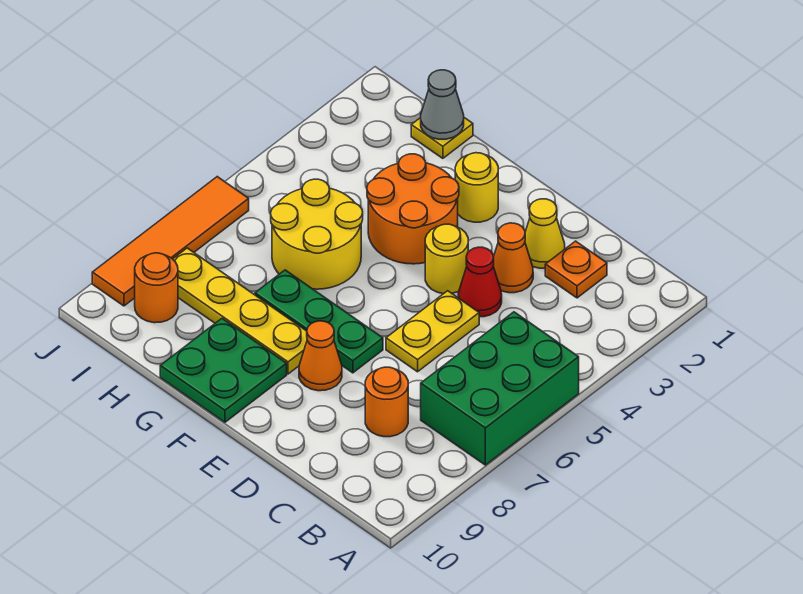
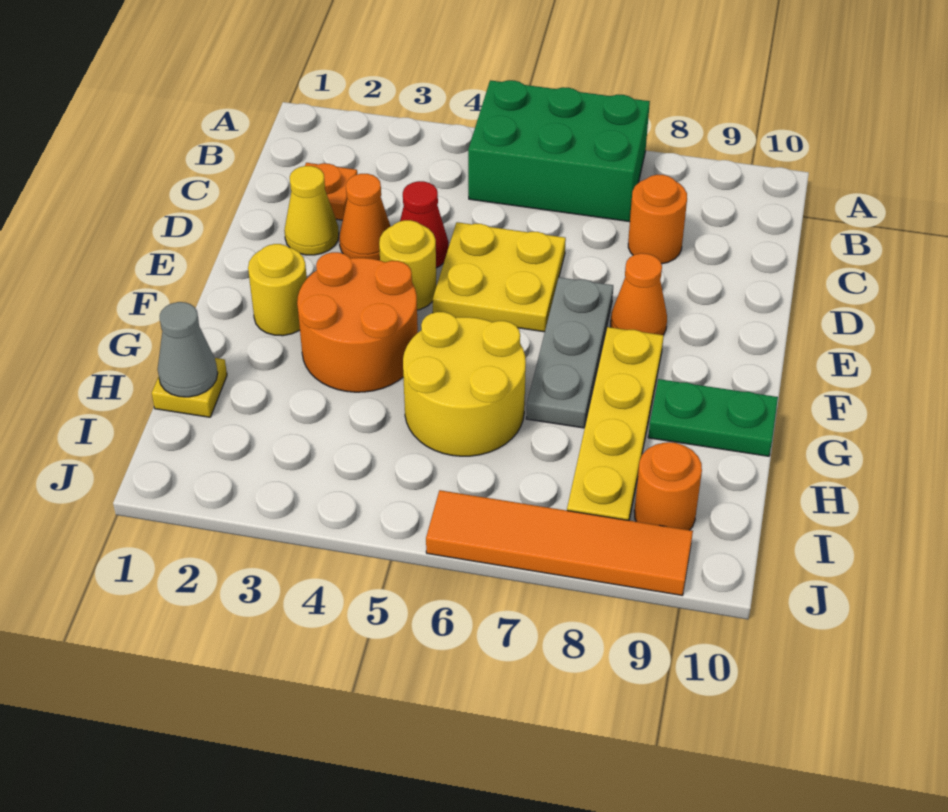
yellow plate D5:D6 level 1 -> yellow plate D5:E6 level 1
green plate E7:G7 level 1 -> grey plate E7:G7 level 1
green plate F9:G10 level 1 -> green plate G9:G10 level 1

